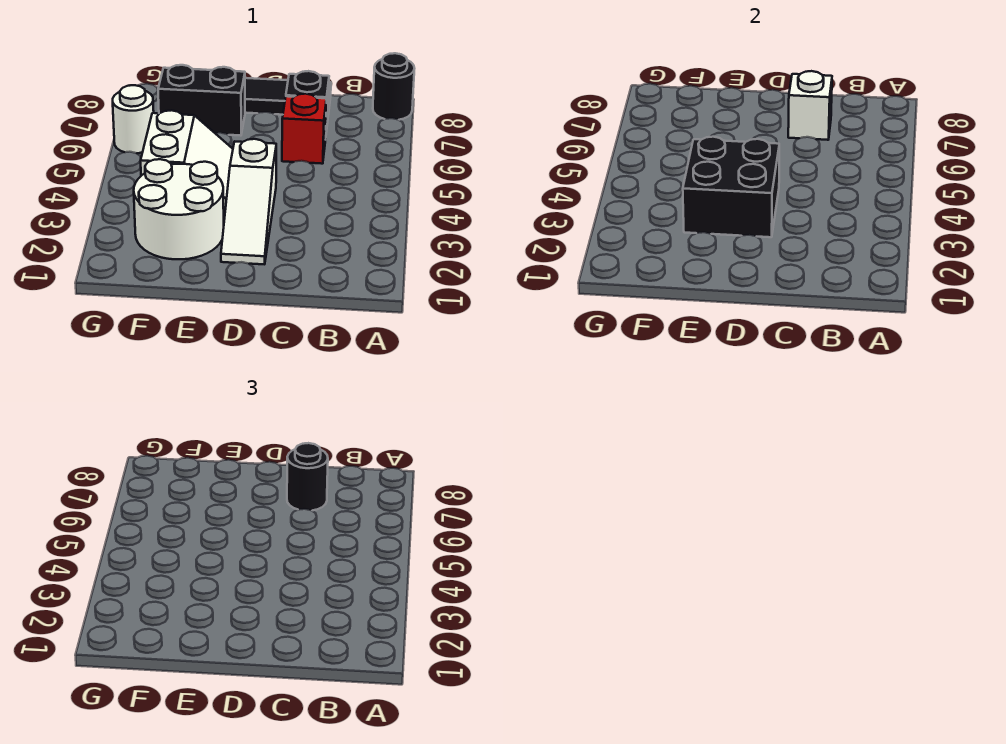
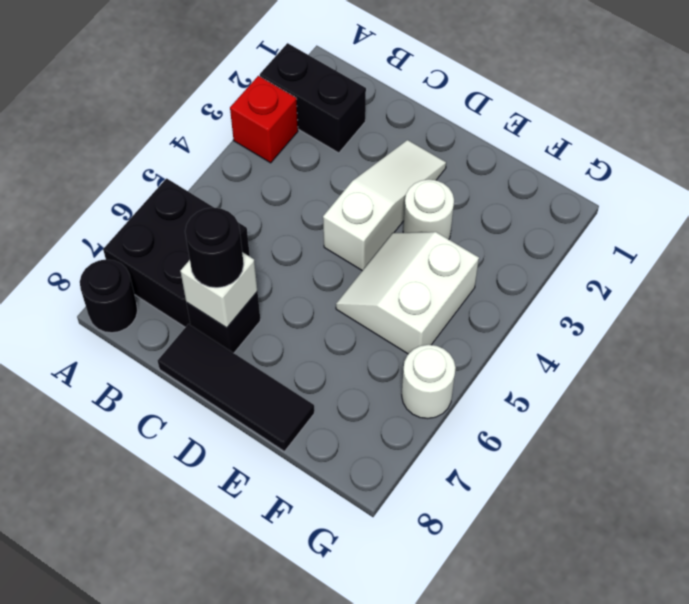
red brick C6 level 1 -> red brick A3 level 1
black brick D3:E4 level 2 -> black brick A6:B7 level 1
white round brick E2:F3 level 1 -> white round brick E3 level 1
black brick E7:F7 level 1 -> black brick A2:B2 level 1

